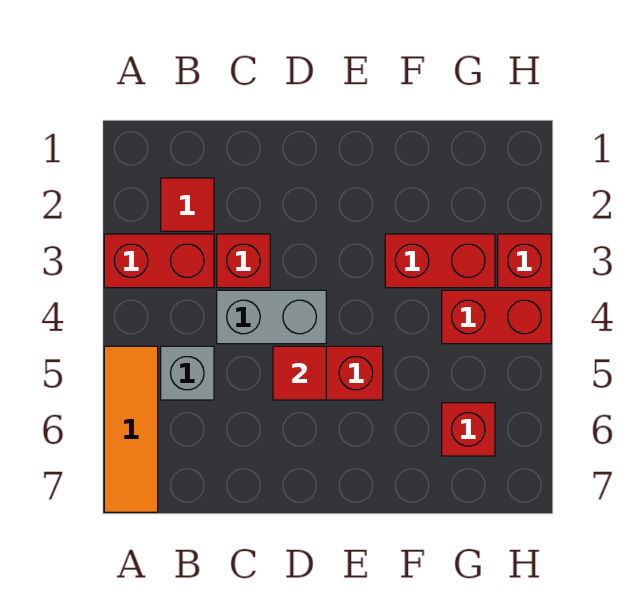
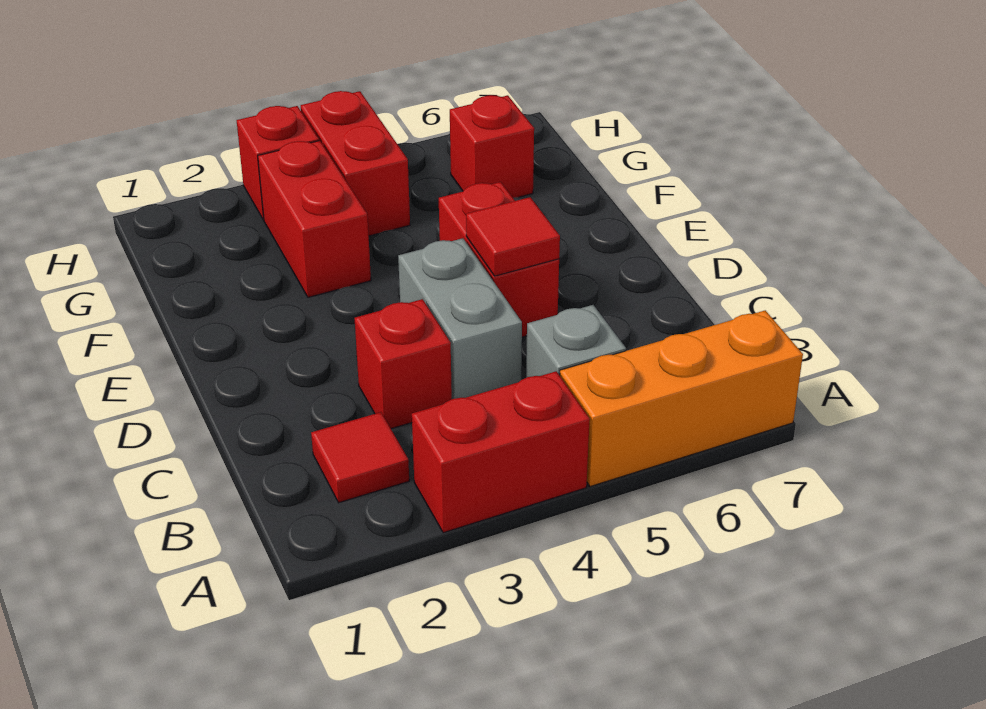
red brick A3:B3 level 1 -> red brick A3:A4 level 1
orange tile A5:A7 level 1 -> orange brick A5:A7 level 1

